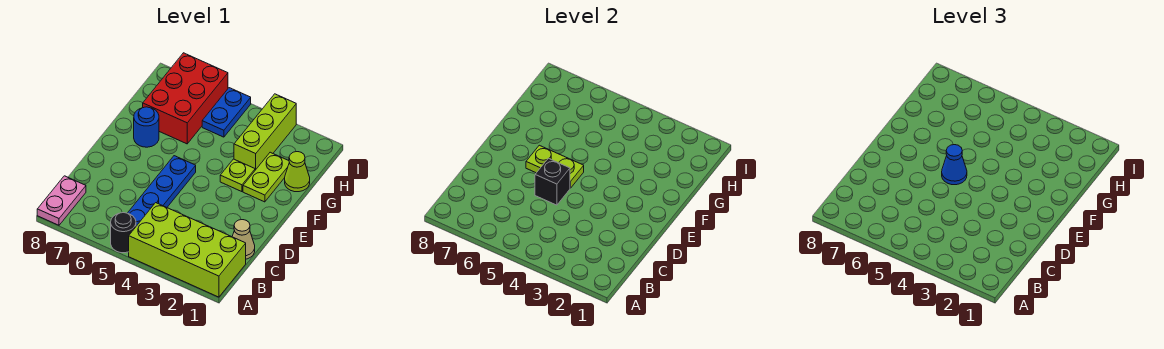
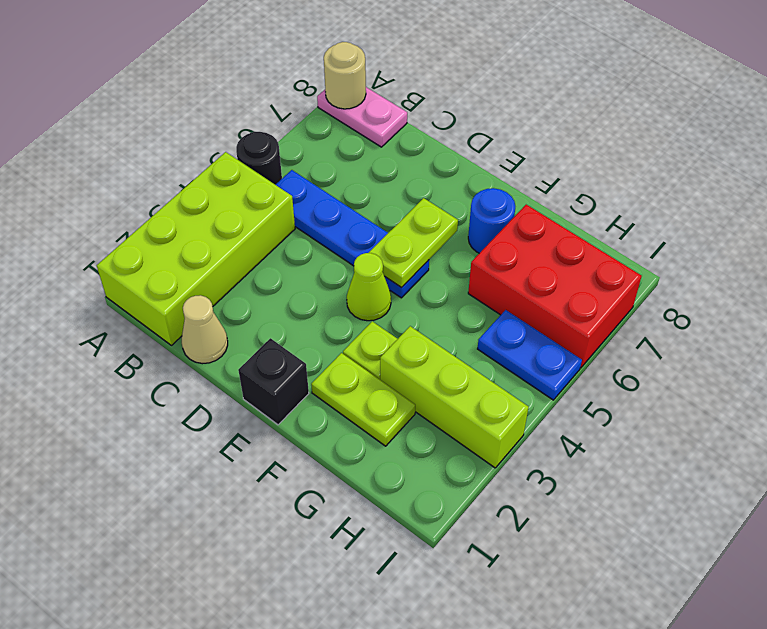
none -> tan round brick A8 level 2
black brick D5 level 2 -> black brick E1 level 1
blue cone E5 level 3 -> none
lime cone G1 level 1 -> lime cone E4 level 1

